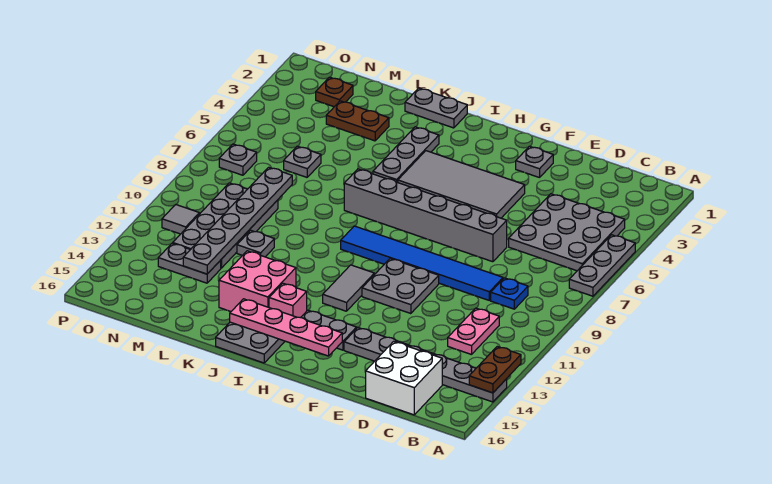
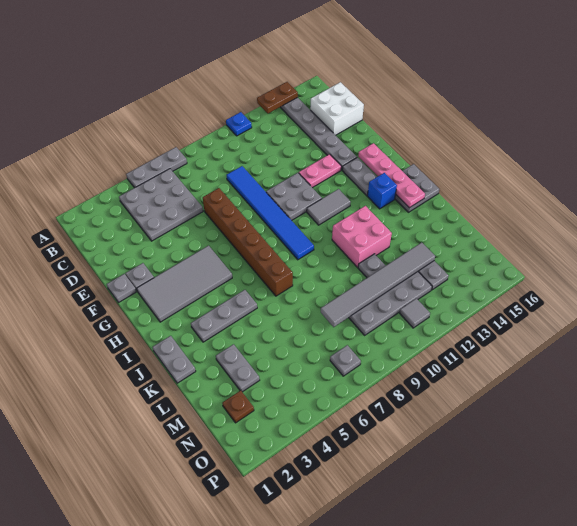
blue plate C9 level 1 -> blue plate A11 level 1
pink plate C11:C12 level 1 -> pink plate F12:F13 level 1
grey brick E7:J7 level 1 -> brown brick E7:J7 level 1
grey tile F4:I5 level 1 -> grey tile G2:H5 level 1
pink brick I14 level 1 -> blue brick I14 level 1
pink brick J13:K14 level 1 -> pink brick J11:K12 level 1
brown plate L3:M3 level 1 -> grey plate L3:M3 level 1
grey plate M6 level 1 -> grey plate F1 level 1
grey plate M8:M13 level 2 -> grey tile M8:M13 level 2

